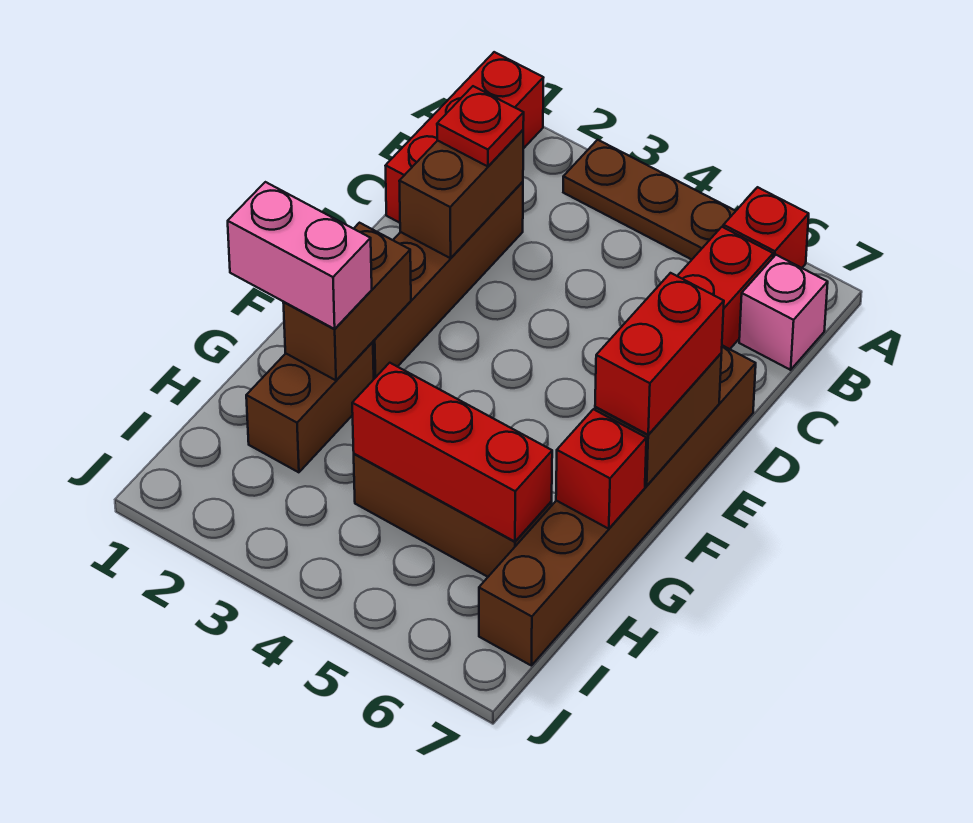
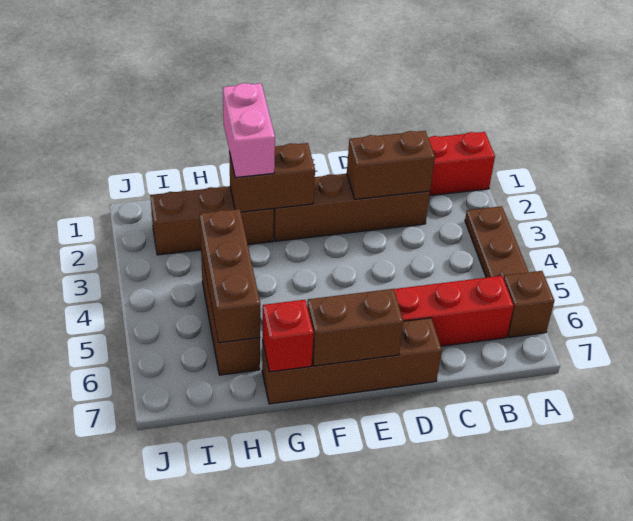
red brick A6 level 1 -> brown brick A6 level 1
pink brick B7 level 1 -> none
red plate C2 level 3 -> none
brown brick D7:I7 level 1 -> brown brick D7:G7 level 1
red brick E7:F7 level 3 -> none
brown brick G2:H2 level 1 -> brown brick G2:I2 level 1
red brick H4:H6 level 2 -> brown brick H4:H6 level 2

